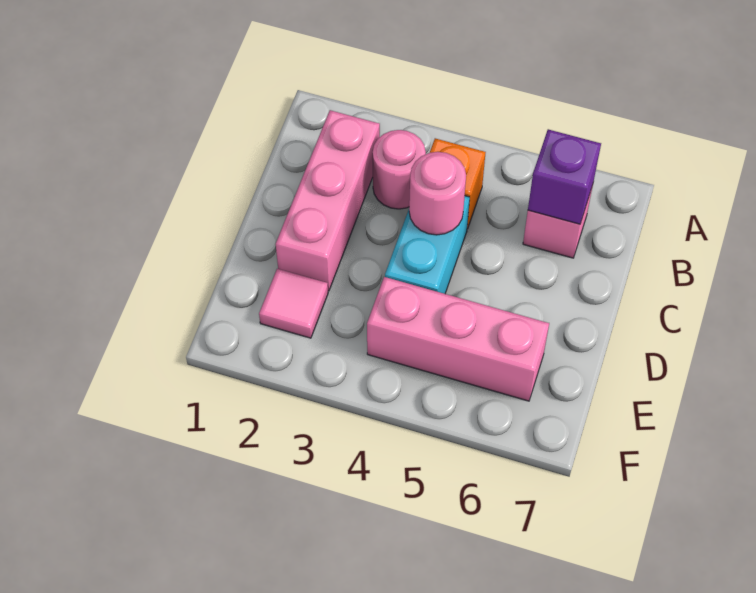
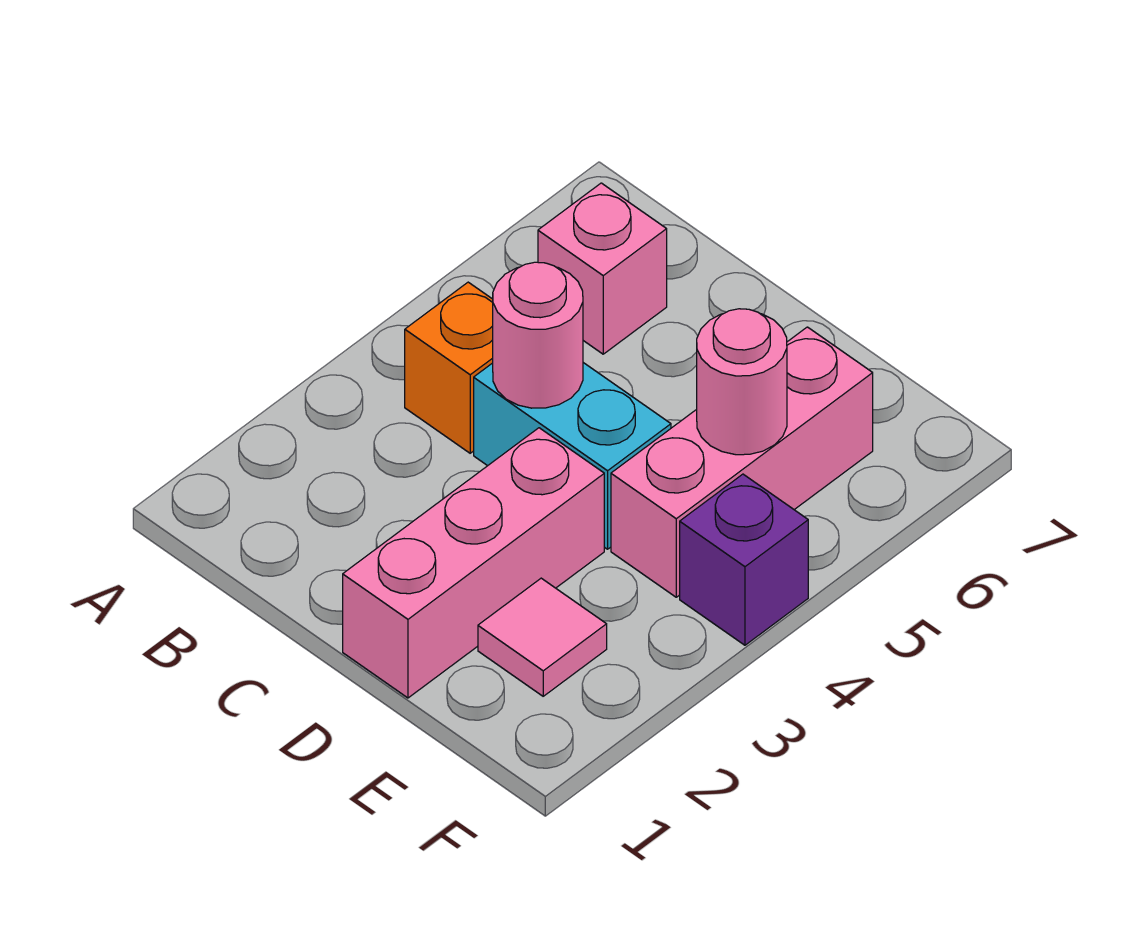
pink brick B2:D2 level 1 -> pink brick D1:D3 level 1
pink round brick B3 level 1 -> pink round brick E5 level 2
purple brick B6 level 2 -> purple brick F4 level 1

